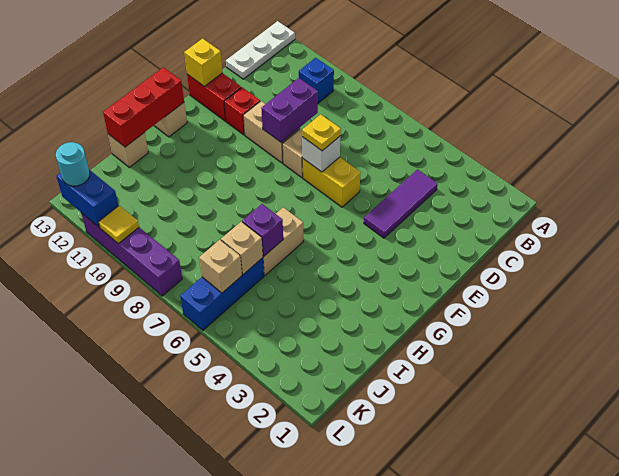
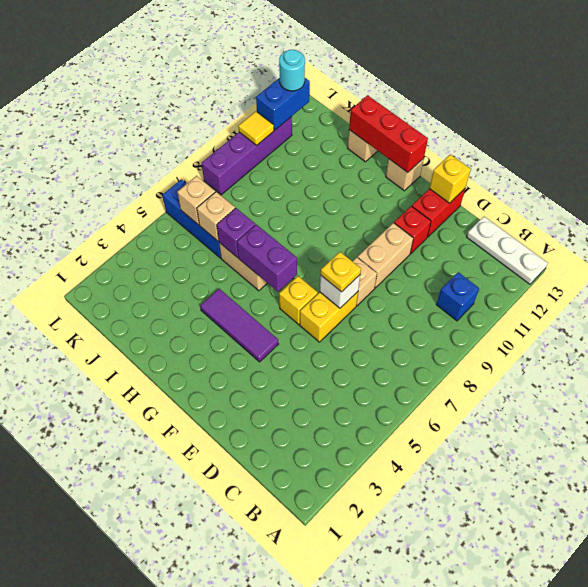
purple tile C4:E4 level 1 -> purple tile F4:H4 level 1
purple brick D9:E9 level 2 -> purple brick G6:H6 level 2
none -> yellow brick F6 level 1

